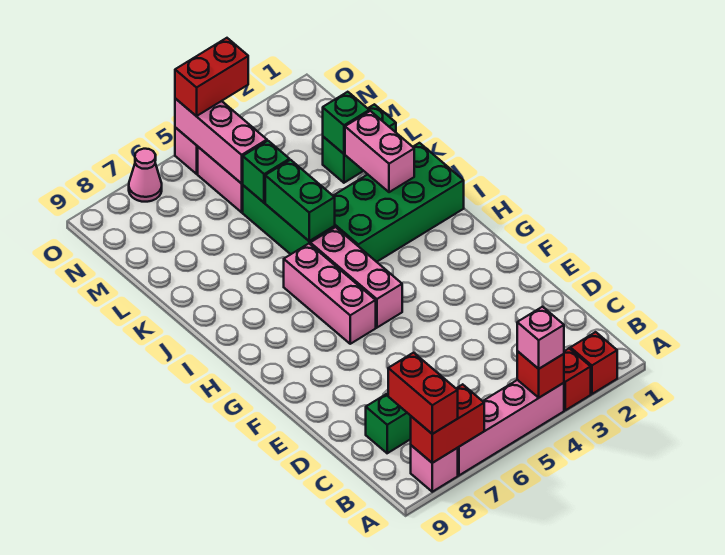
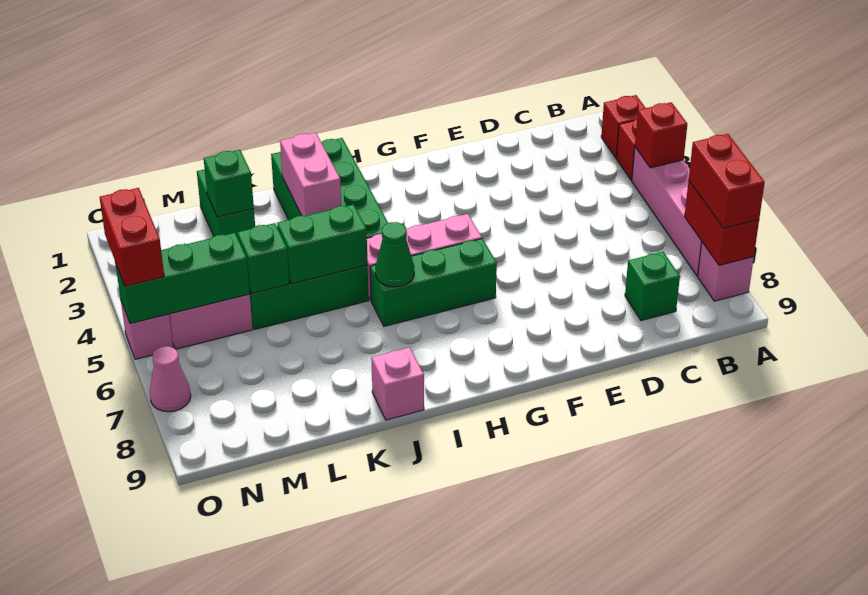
pink brick A4 level 3 -> pink brick J9 level 1
red brick A8:B8 level 3 -> red brick A7:A8 level 3
pink brick G6:I6 level 1 -> green brick G6:I6 level 1
none -> green cone I6 level 2
pink brick J2:K2 level 2 -> pink brick J2:J3 level 2
pink brick M5:O5 level 2 -> green brick M5:O5 level 2

